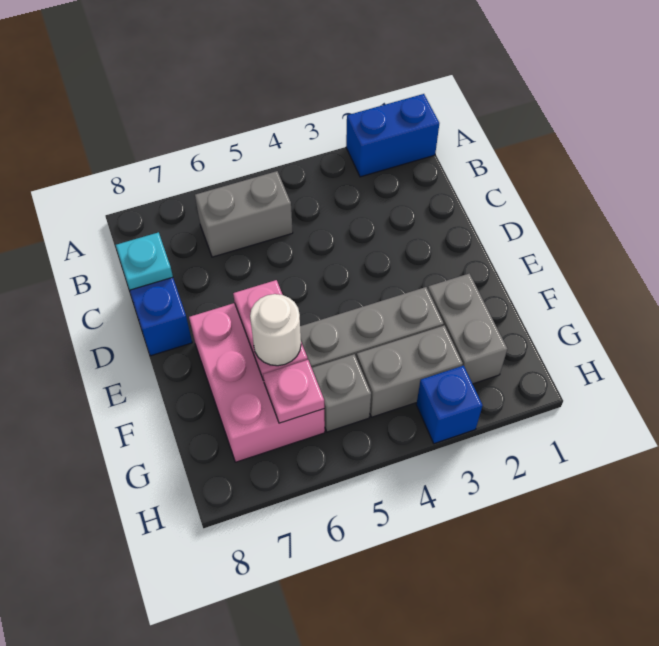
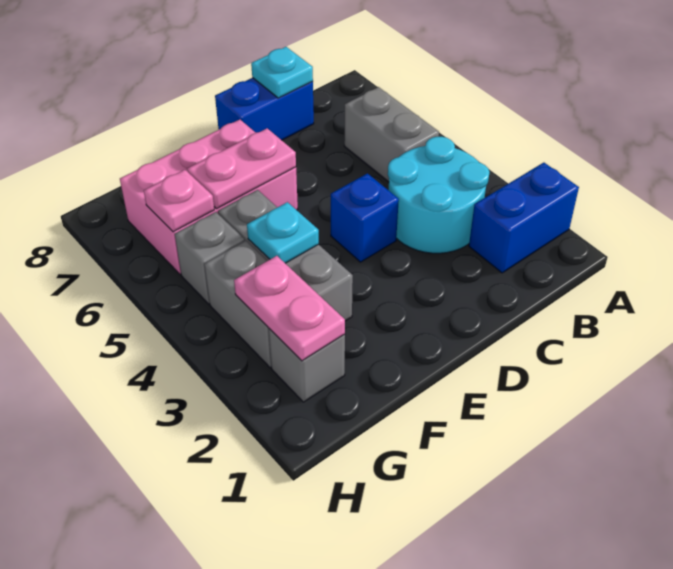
blue brick A1:A2 level 1 -> blue brick A2:B2 level 1
none -> cyan round brick B3:C4 level 1
grey brick F2:G2 level 1 -> grey brick G2 level 1
none -> cyan plate F4 level 2
white round brick F6 level 3 -> none
none -> pink plate G2:G3 level 2
blue brick H3 level 1 -> blue brick D4 level 1

